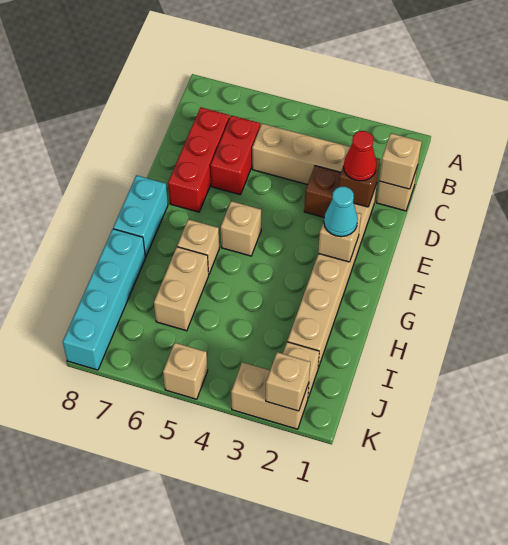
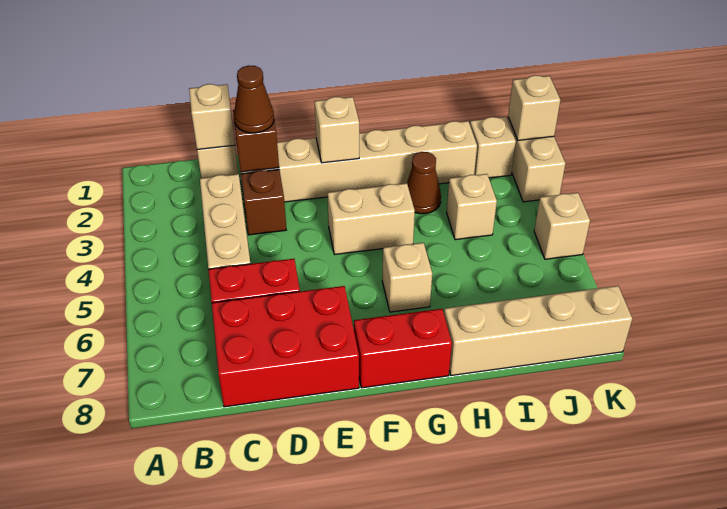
red brick C7:E7 level 1 -> red brick C7:E8 level 1
red cone D2 level 3 -> brown cone D2 level 3
cyan cone F2 level 3 -> none
tan brick F5 level 1 -> tan brick I4 level 1
cyan brick F8:G8 level 1 -> red brick F8:G8 level 1
none -> brown cone H3 level 1
tan brick H6:I6 level 1 -> tan brick F4:G4 level 1
cyan brick H8:K8 level 1 -> tan brick H8:K8 level 1

